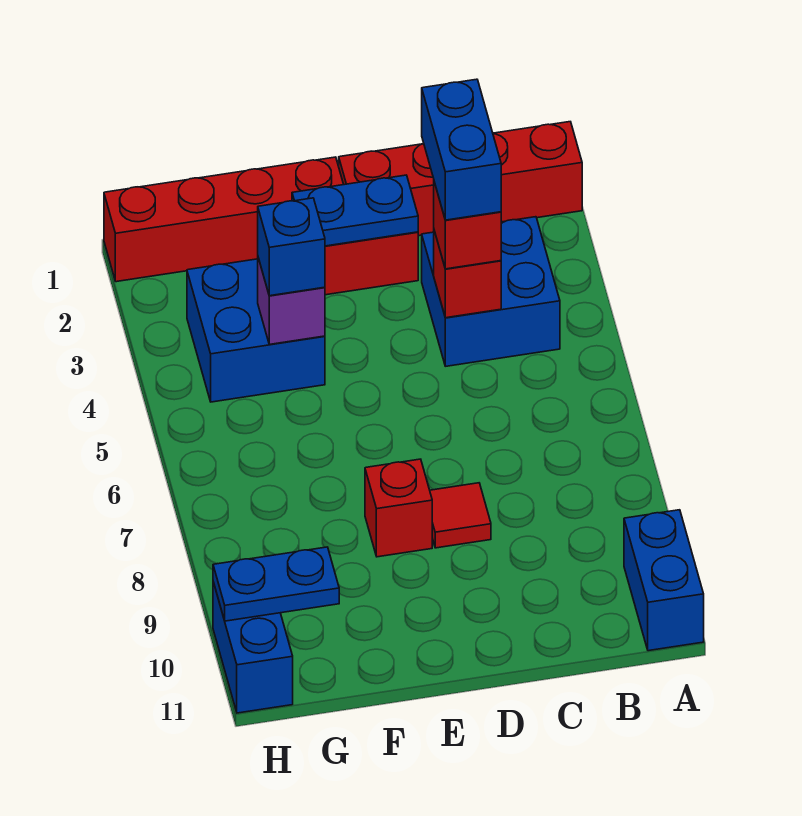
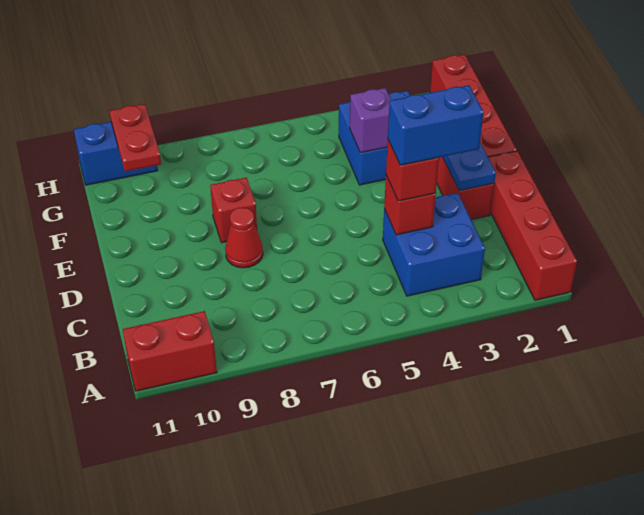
blue brick A10:A11 level 1 -> red brick A10:A11 level 1
red tile D8 level 1 -> red cone D8 level 1
blue brick F4 level 3 -> none
blue plate G10:H10 level 2 -> red plate G10:H10 level 2

